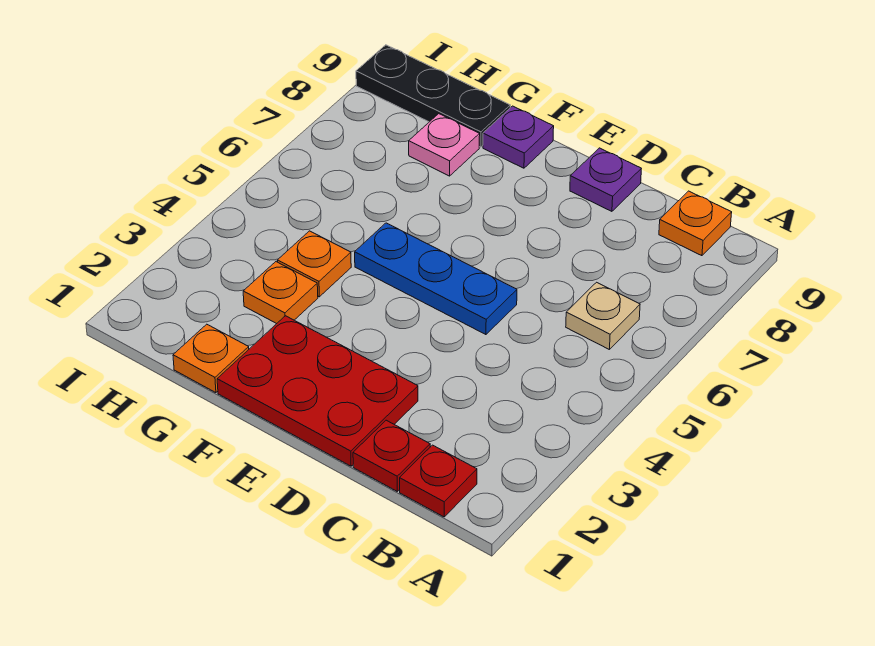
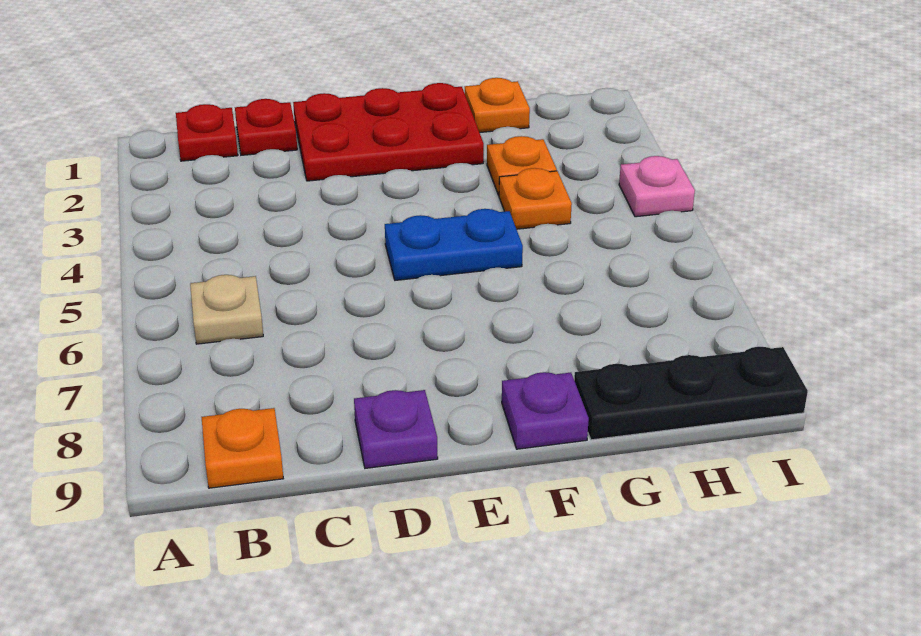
blue plate D5:F5 level 1 -> blue plate E5:F5 level 1
pink plate G8 level 1 -> pink plate I4 level 1

